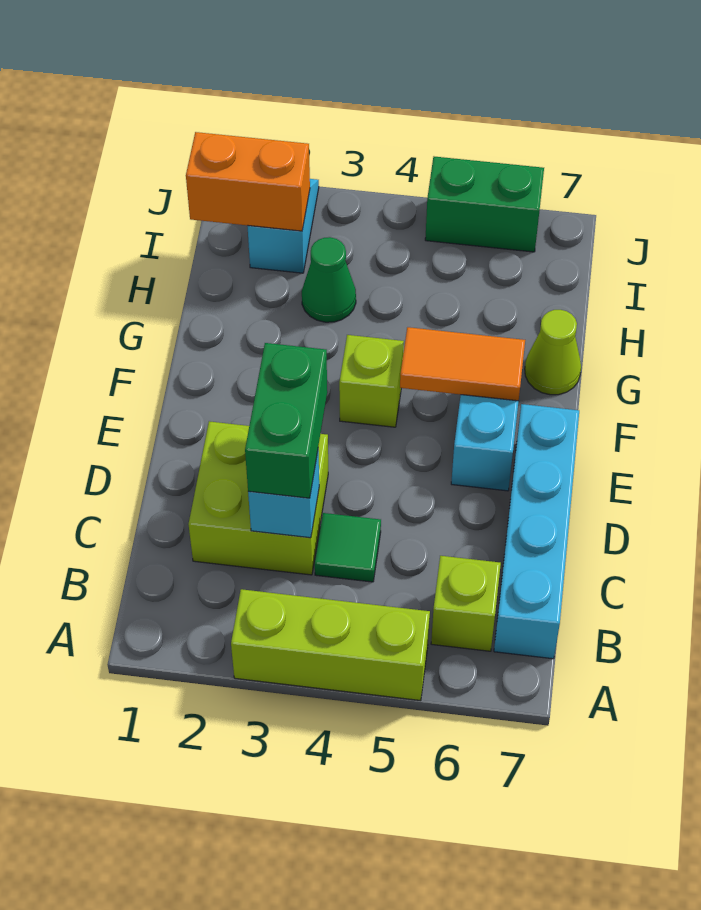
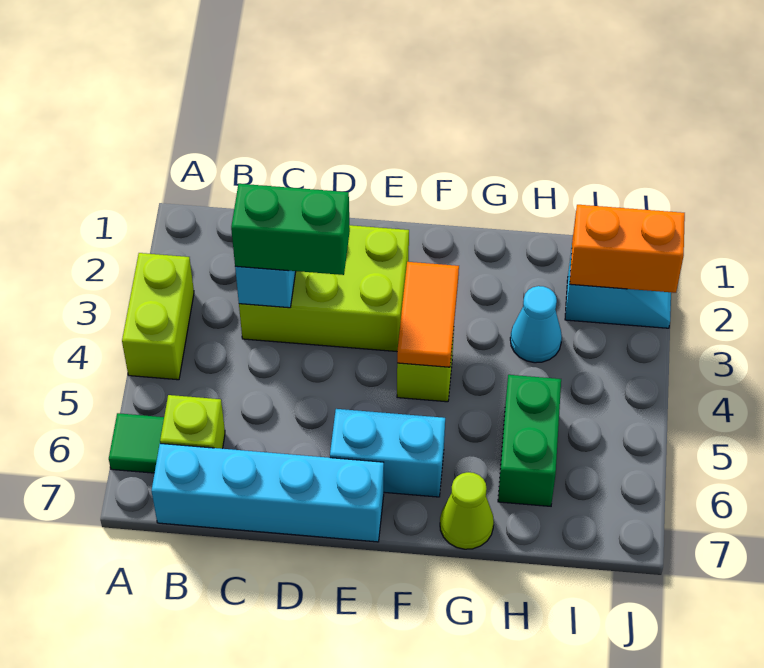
lime brick A3:A5 level 1 -> lime brick A3:A4 level 1
lime brick C2:D3 level 1 -> lime brick C2:E3 level 1
green tile C4 level 1 -> green tile A6 level 1
orange tile F5:F6 level 2 -> orange tile F3:F4 level 2
green cone H3 level 1 -> cyan cone H3 level 1
orange brick I1:I2 level 2 -> orange brick I2:J2 level 2
green brick J5:J6 level 1 -> green brick H5:H6 level 1

